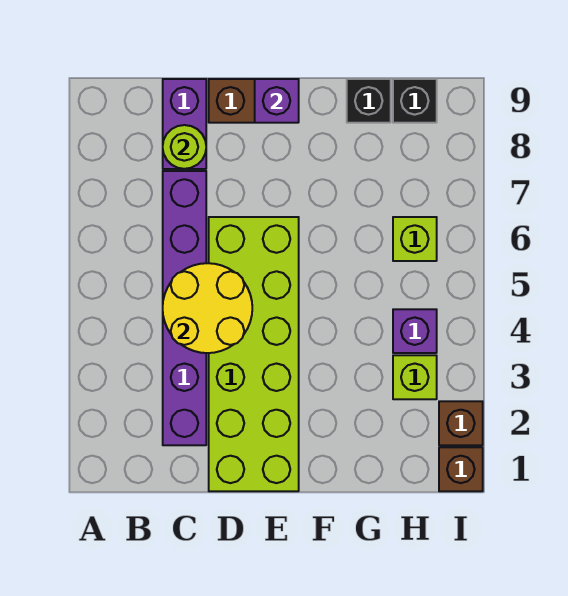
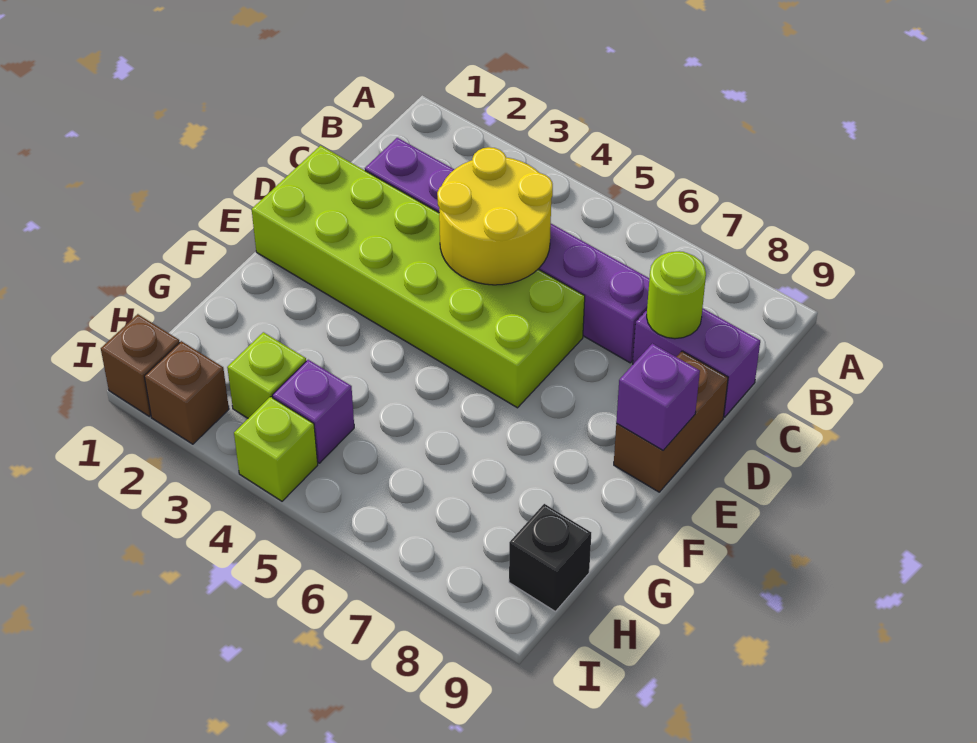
black brick G9 level 1 -> none
lime brick H6 level 1 -> lime brick I4 level 1

